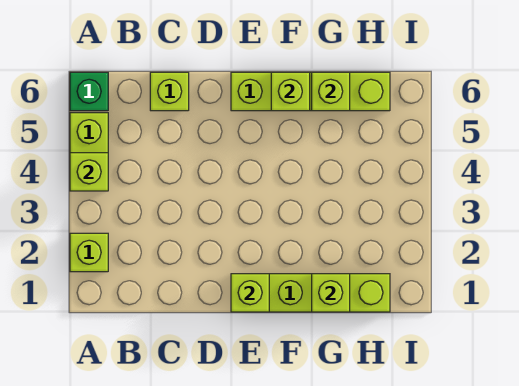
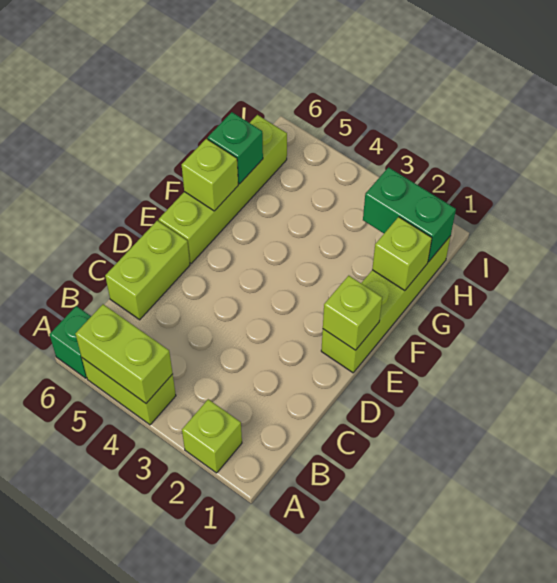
lime brick A4 level 2 -> lime brick A4:A5 level 2
lime brick C6 level 1 -> lime brick C6:D6 level 1
lime brick G6 level 2 -> green brick G6 level 2
none -> green brick H1:H2 level 2

